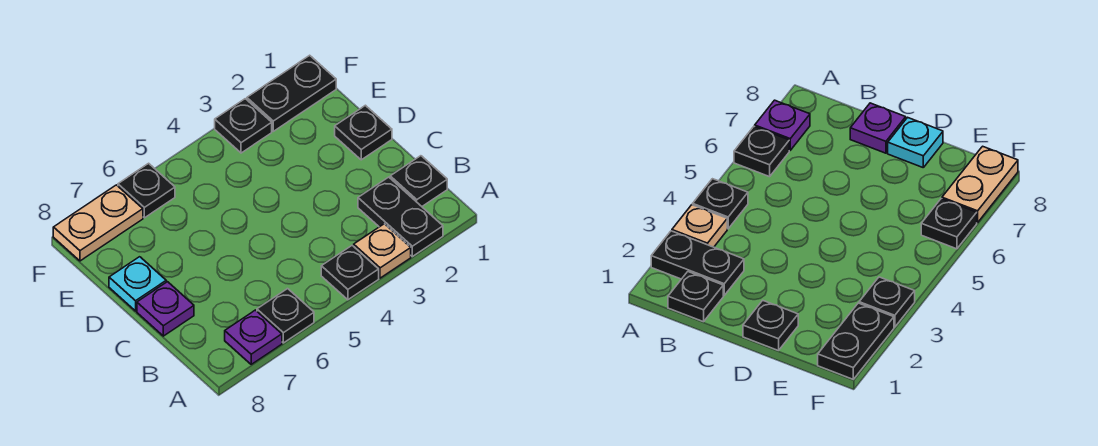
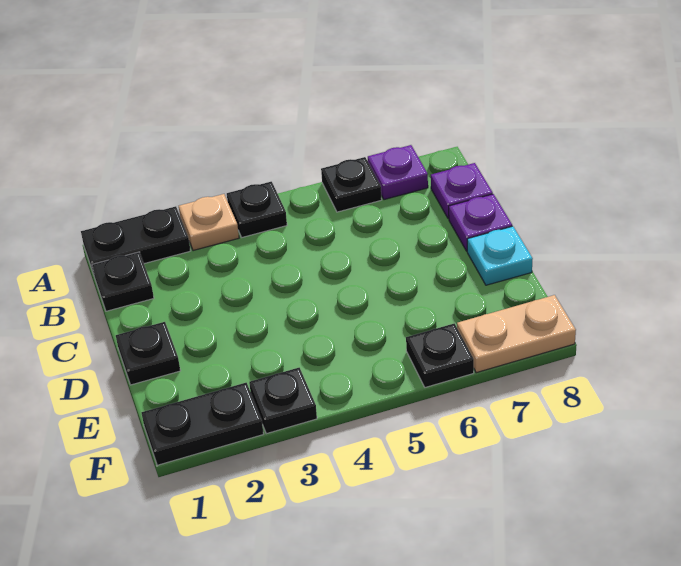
black plate A2:B2 level 1 -> black plate A1:A2 level 1
none -> purple plate B8 level 1

